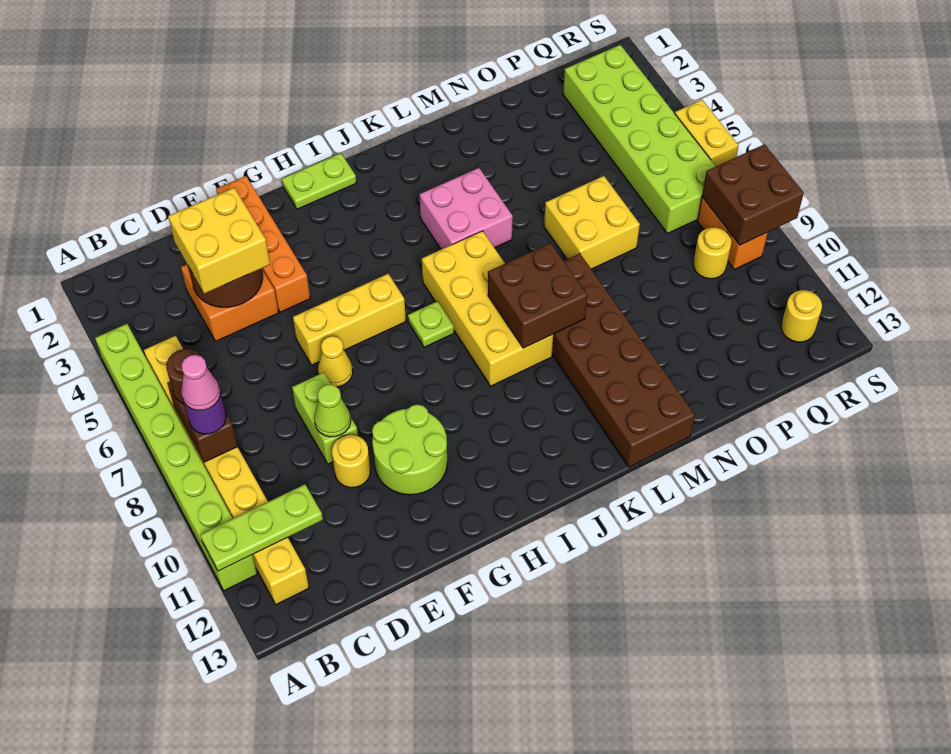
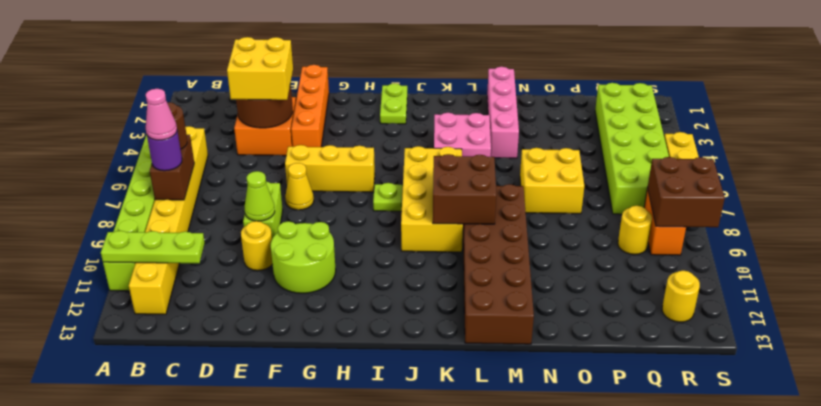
lime plate H1:I1 level 1 -> lime plate I1:I2 level 1
none -> pink brick M1:M4 level 1

